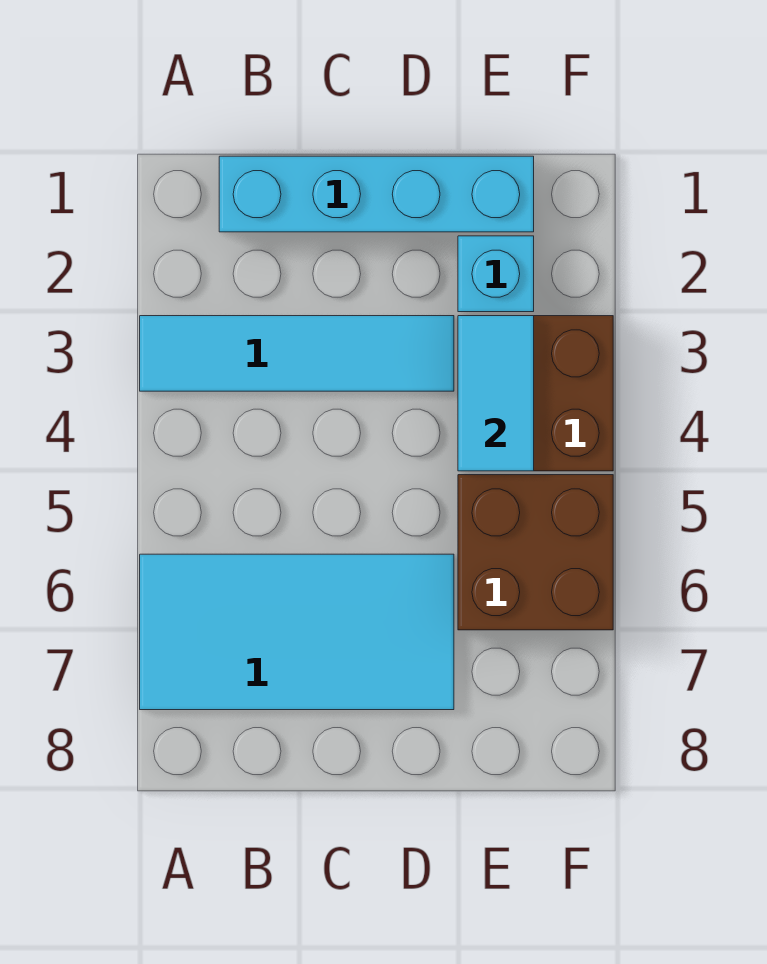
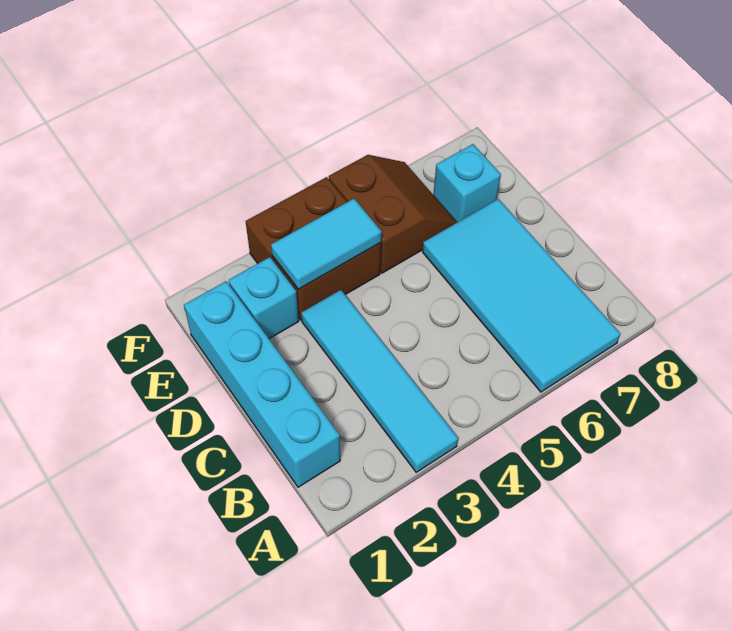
brown brick E5:F6 level 1 -> brown slope E5:F6 level 1 top 5
none -> cyan brick E7 level 1

